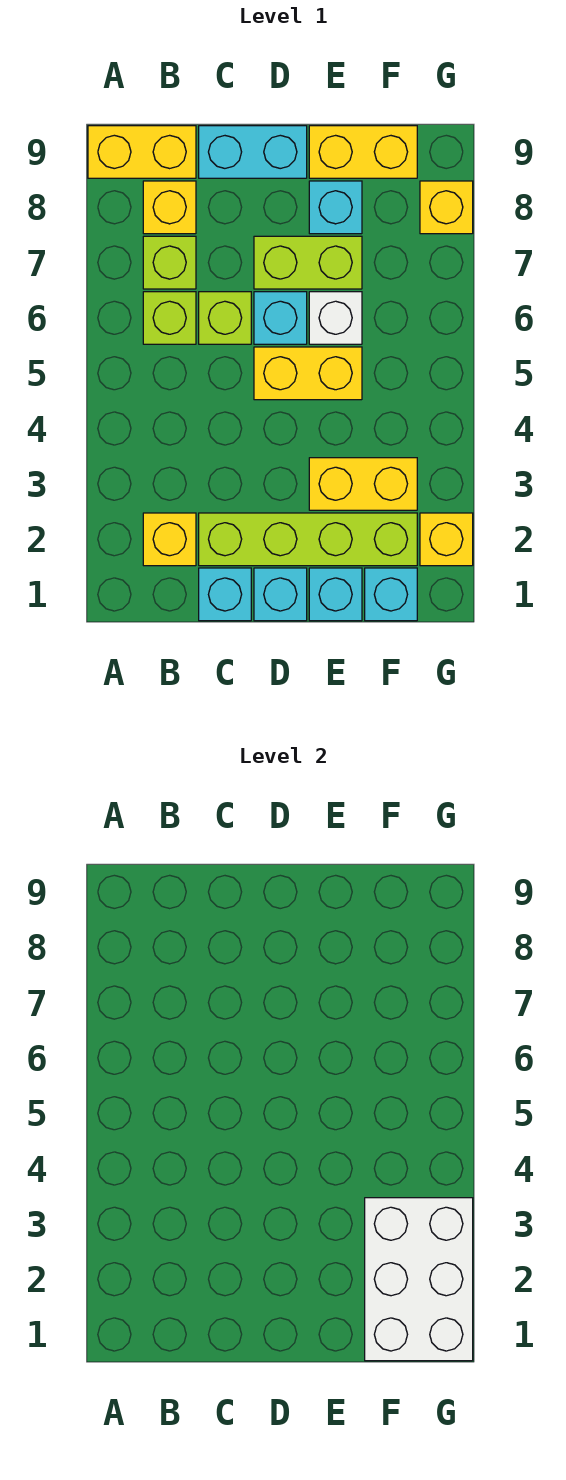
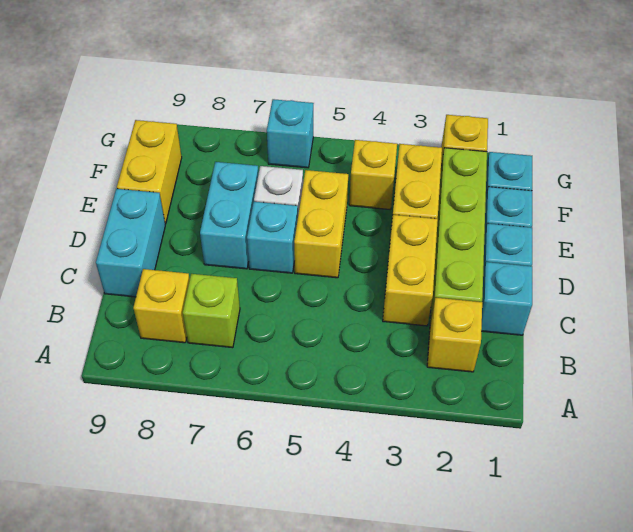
yellow brick A9:B9 level 1 -> yellow brick C3:D3 level 1
lime brick B6 level 1 -> none
lime brick C6 level 1 -> none
lime brick D7:E7 level 1 -> cyan brick D7:E7 level 1
cyan brick E8 level 1 -> cyan brick G6 level 1
white brick F1:G3 level 2 -> none
yellow brick G8 level 1 -> yellow brick F4 level 1

